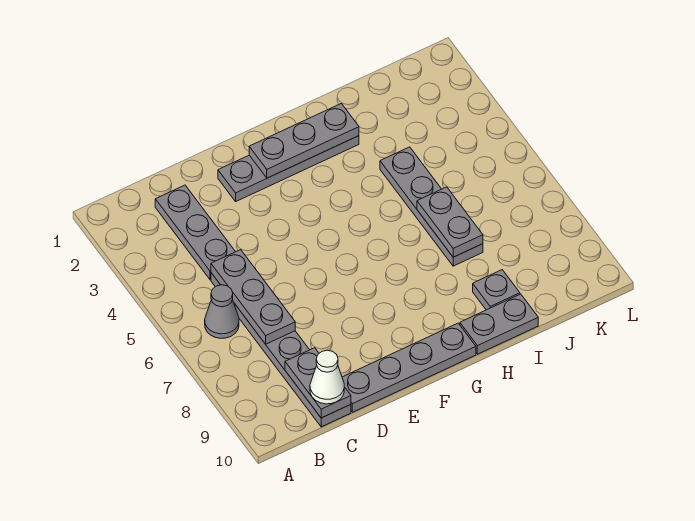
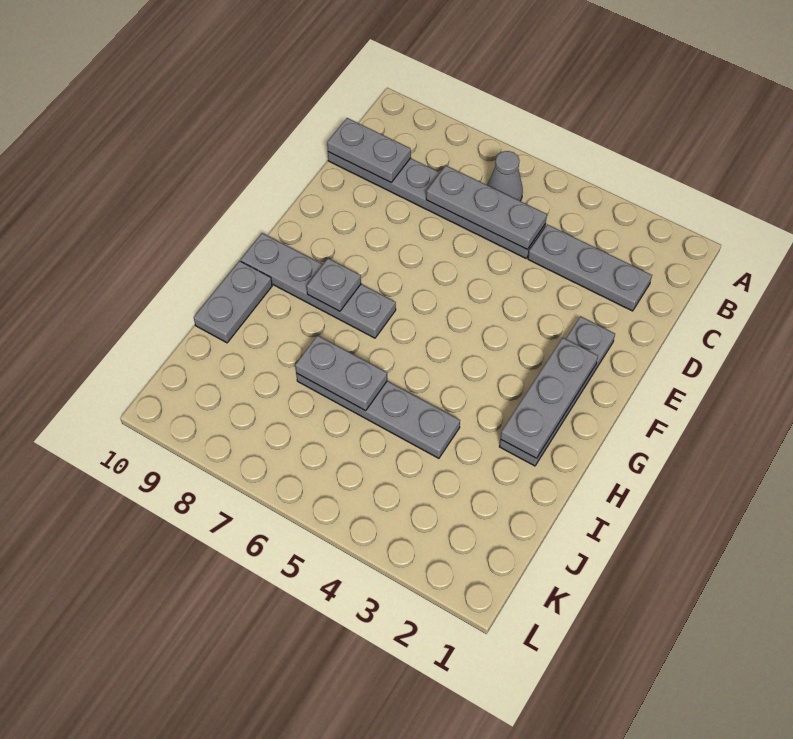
white cone C10 level 3 -> none
grey plate D10:G10 level 1 -> grey plate G7:G10 level 1
grey plate I9 level 1 -> grey plate G8 level 2

